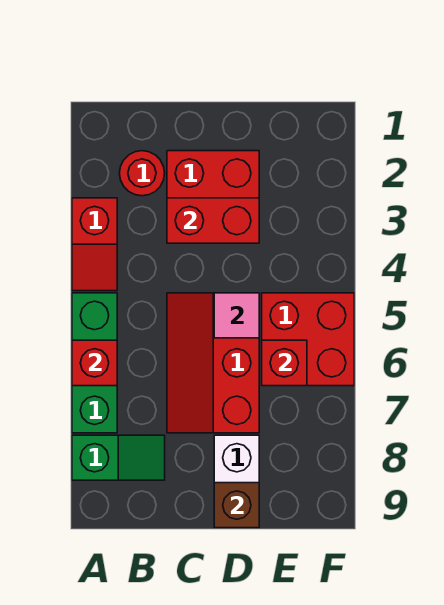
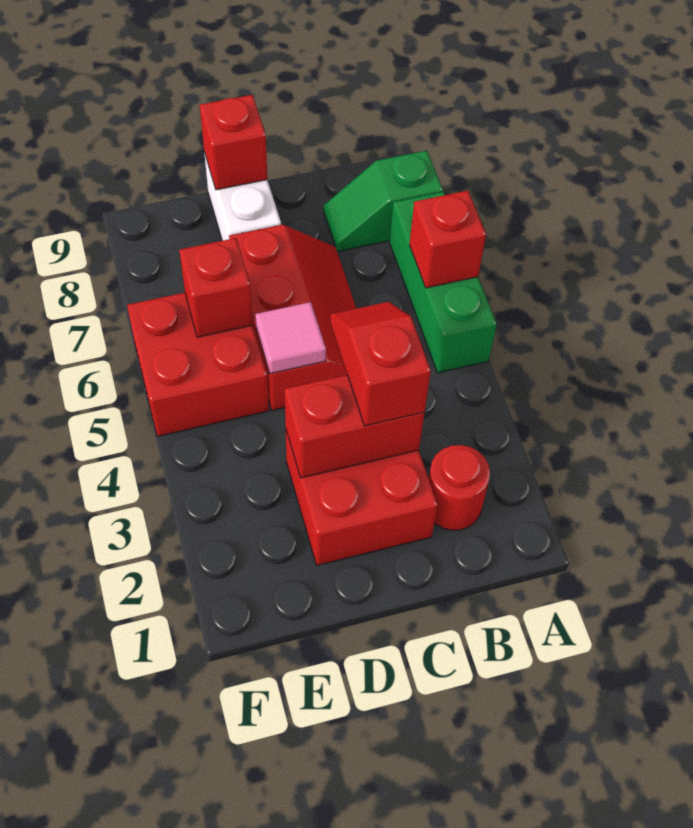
red slope A3:A4 level 1 top 3 -> red slope C3:C4 level 3 top 3
brown brick D9 level 2 -> red brick D9 level 2

